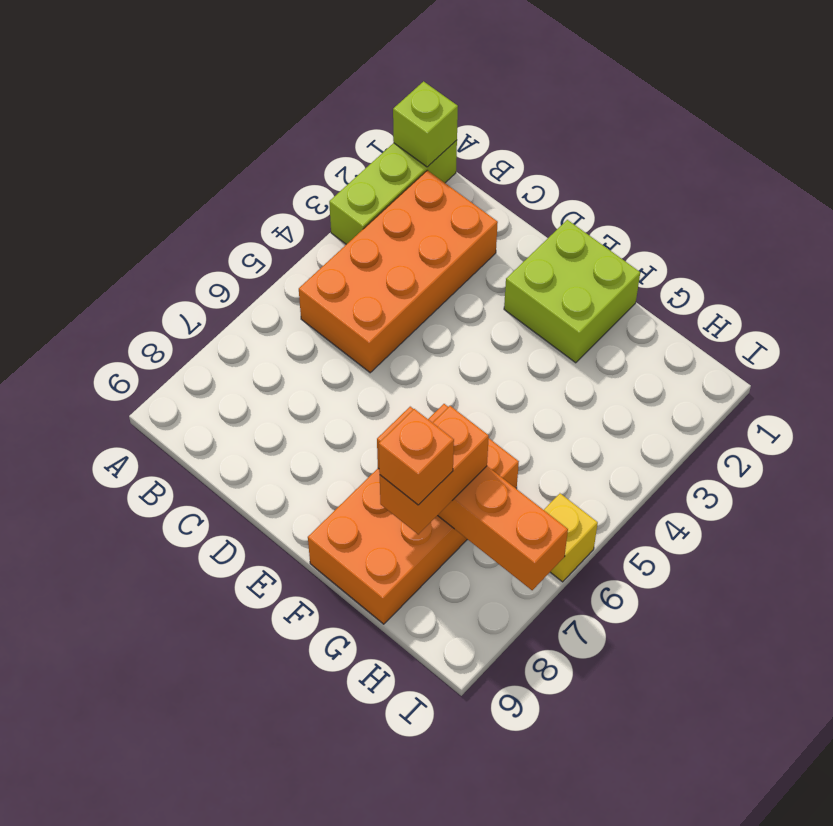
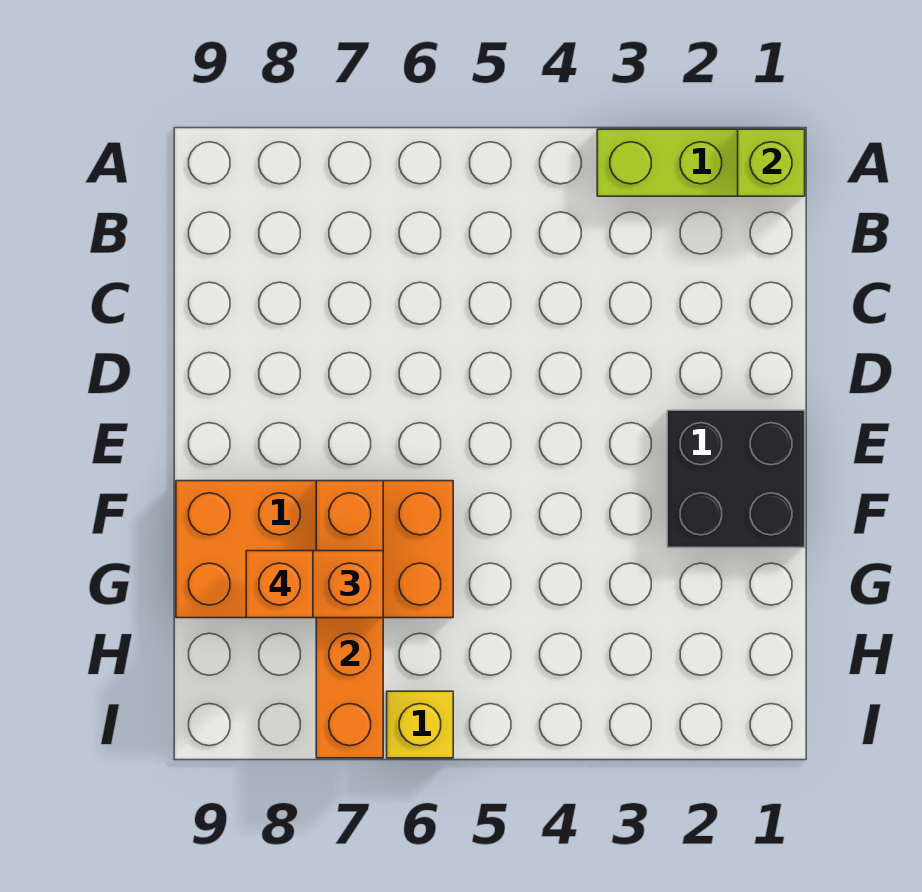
orange brick B2:C5 level 1 -> none
lime brick E1:F2 level 1 -> black brick E1:F2 level 1

